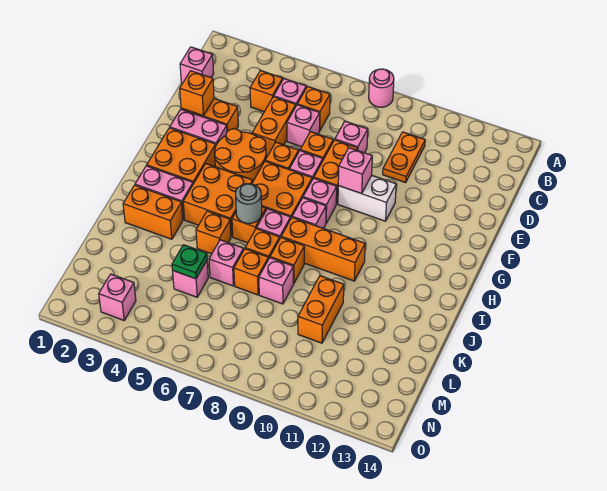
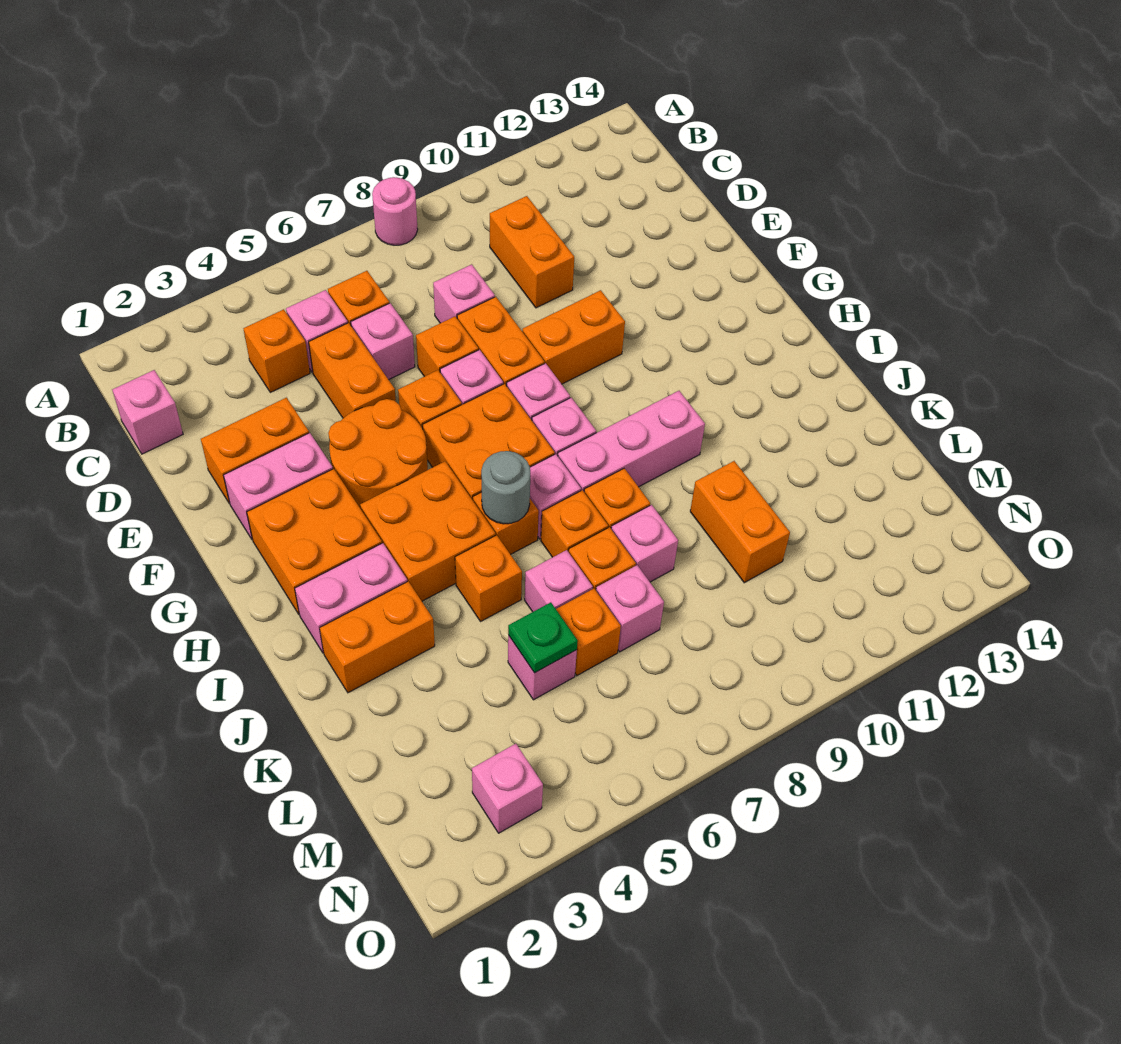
orange plate C10:D10 level 1 -> orange brick C10:D10 level 1
orange brick E2 level 2 -> orange brick L6 level 1
white brick F9:F10 level 1 -> orange brick F9:F10 level 1
pink brick F9 level 2 -> pink brick L7 level 1
orange brick I8:I10 level 1 -> pink brick I8:I10 level 1

